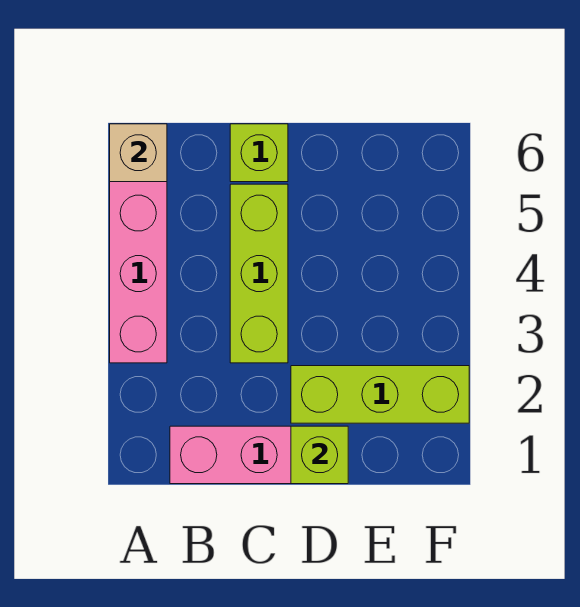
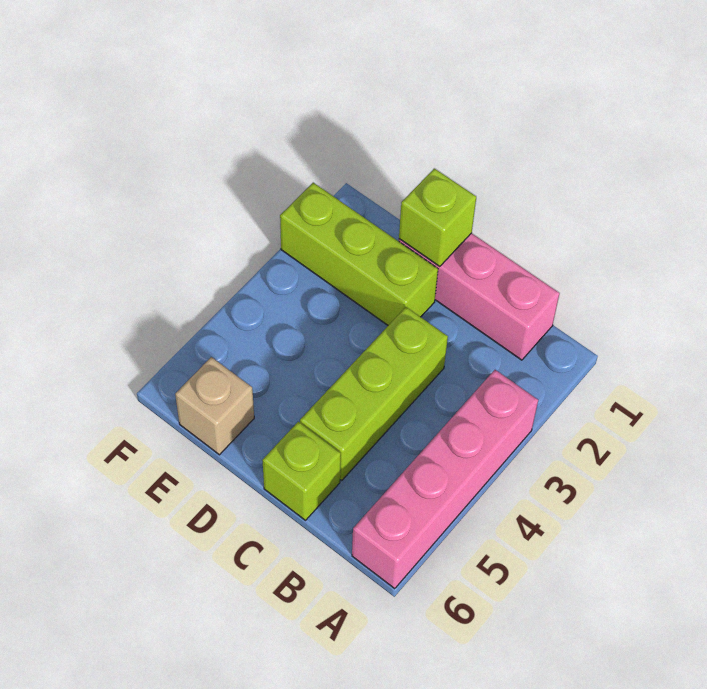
tan brick A6 level 2 -> tan brick E6 level 1

